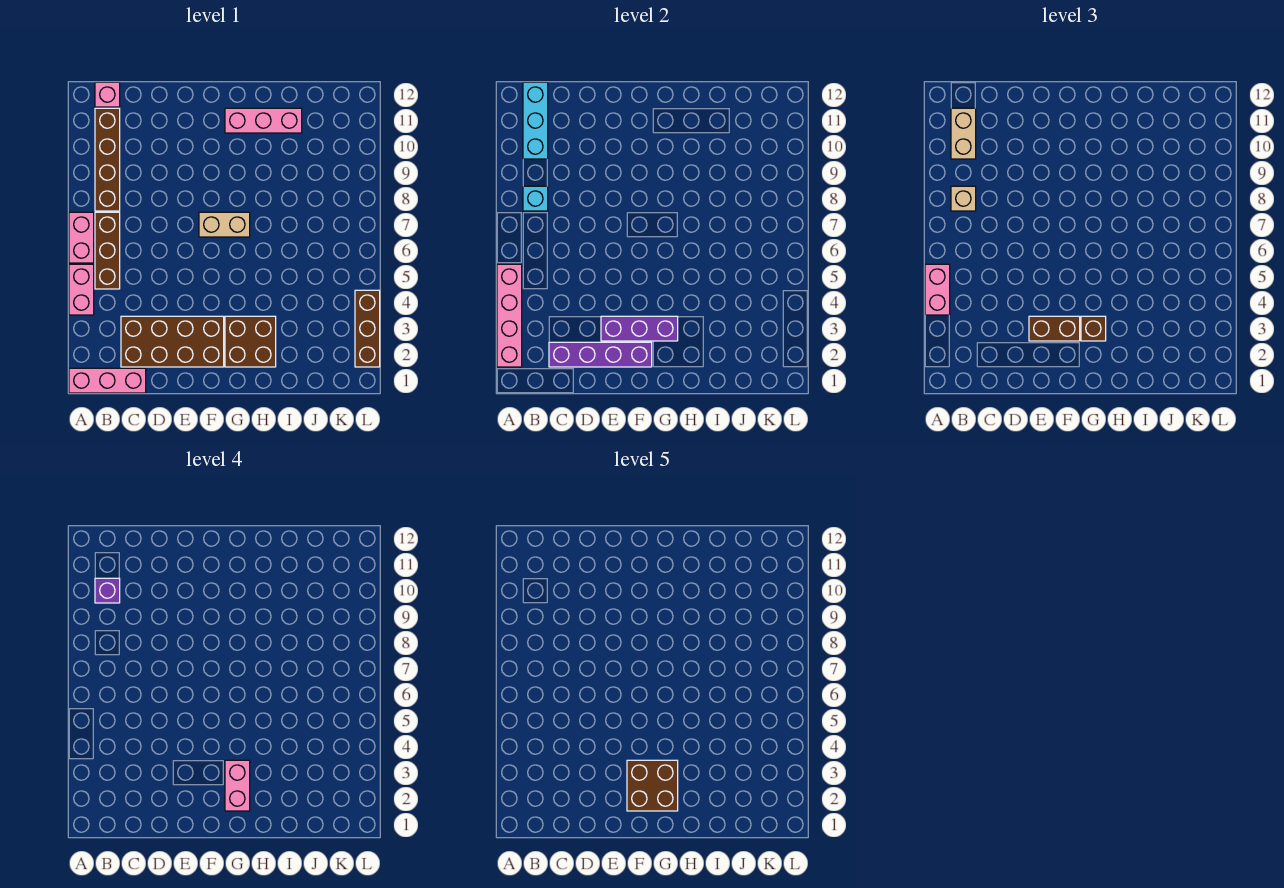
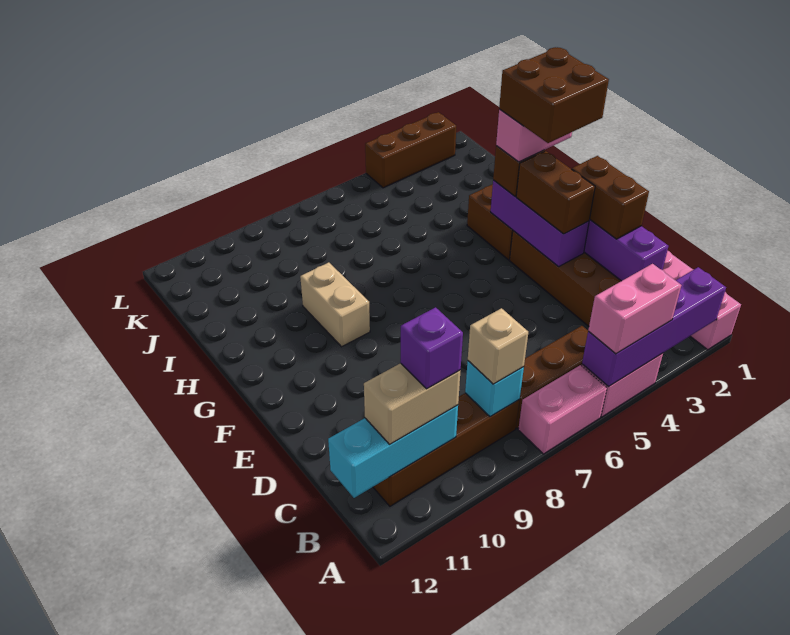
pink brick A2:A5 level 2 -> purple brick A2:A5 level 2
pink brick B12 level 1 -> none
none -> brown brick D2:E2 level 3
tan brick F7:G7 level 1 -> tan brick G9:H9 level 1
pink brick G11:I11 level 1 -> none

